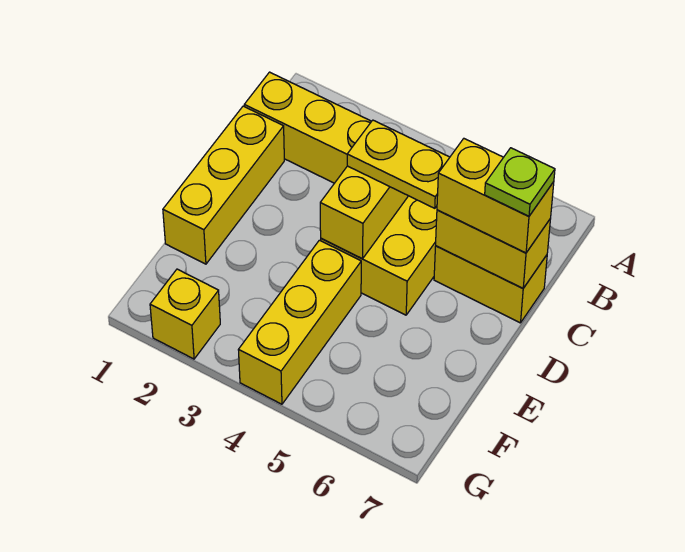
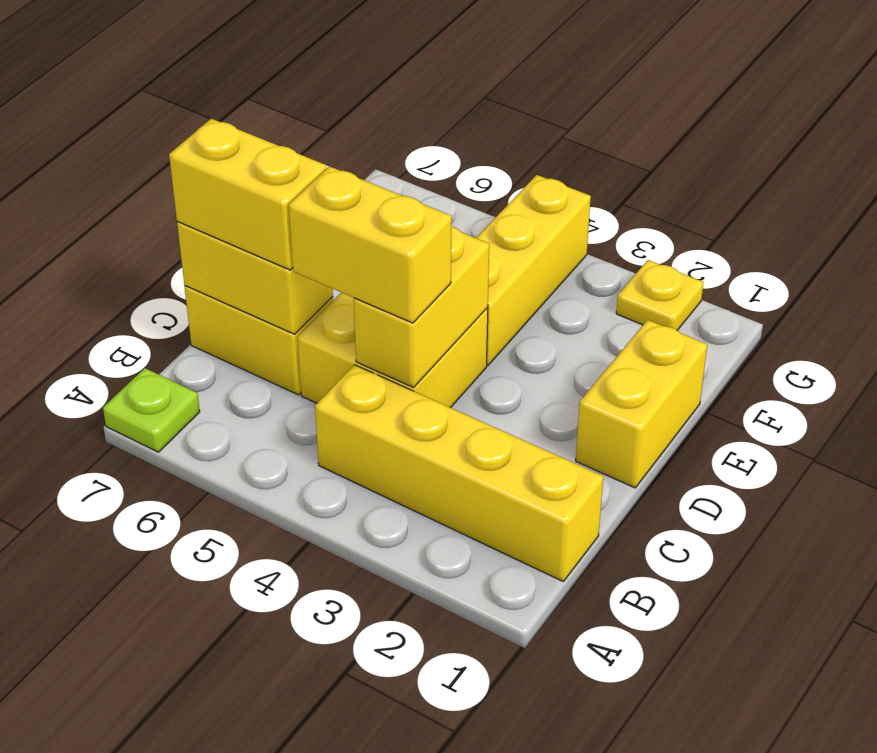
yellow brick C1:E1 level 1 -> yellow brick D1:E1 level 1
yellow plate C4:C5 level 3 -> yellow brick C4:C5 level 3
lime plate C7 level 4 -> lime plate A7 level 1
yellow brick G2 level 1 -> yellow plate G2 level 1

